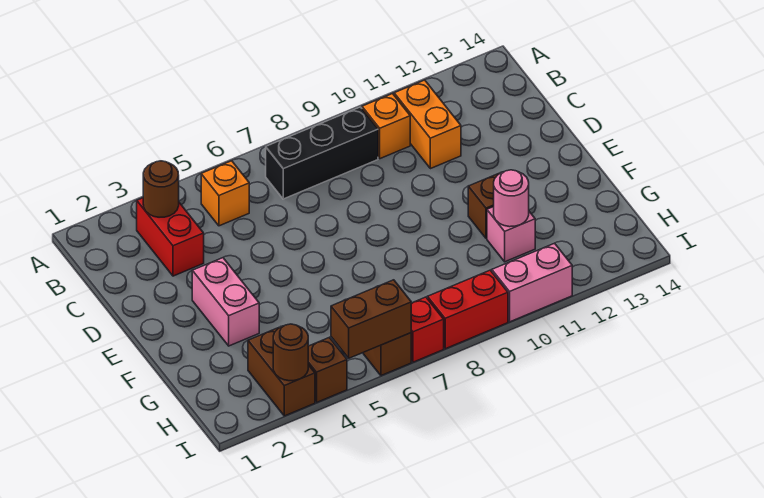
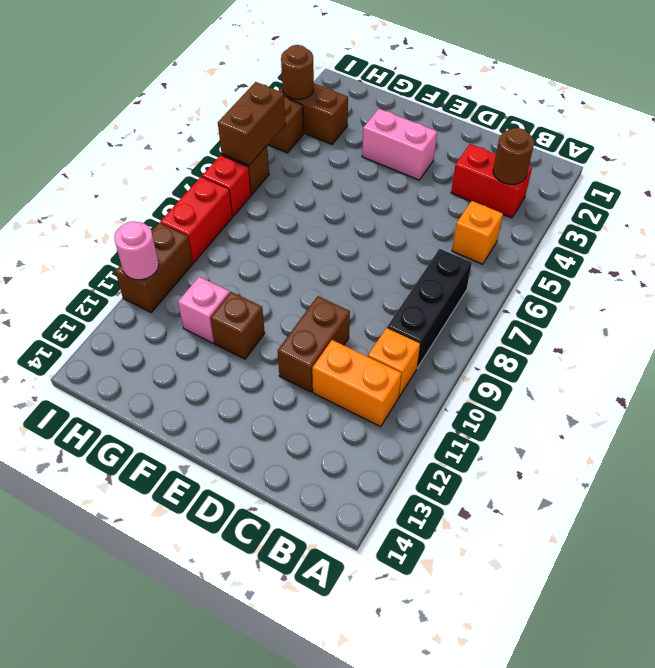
none -> brown brick D10:D11 level 1
pink round brick G11 level 2 -> pink round brick I11 level 2
pink brick I10:I11 level 1 -> brown brick I10:I11 level 1

